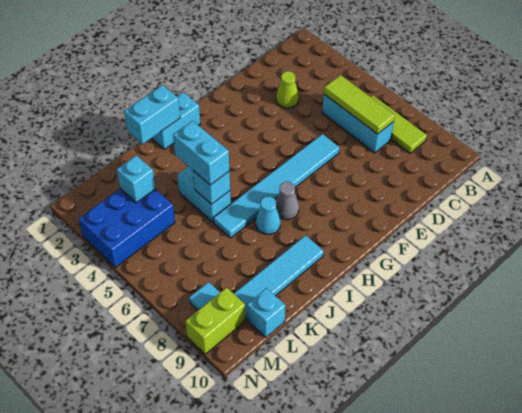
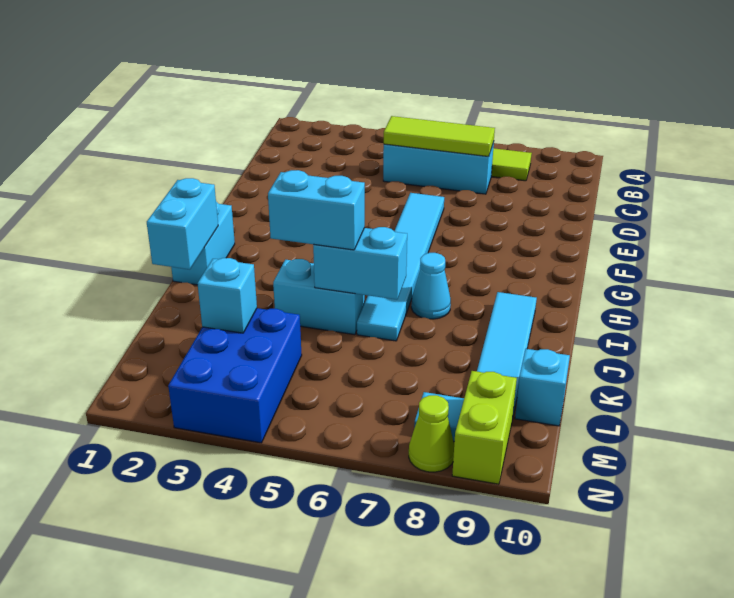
lime cone D3 level 1 -> lime cone N8 level 1
grey cone H7 level 1 -> none
cyan brick J5 level 2 -> cyan brick J5:J6 level 2

